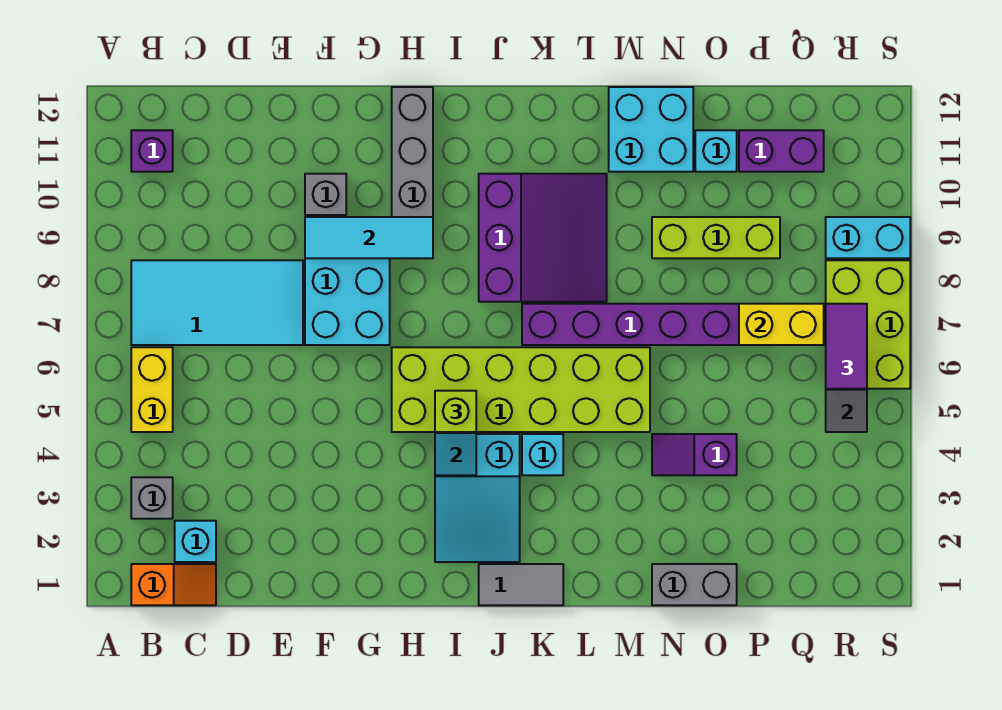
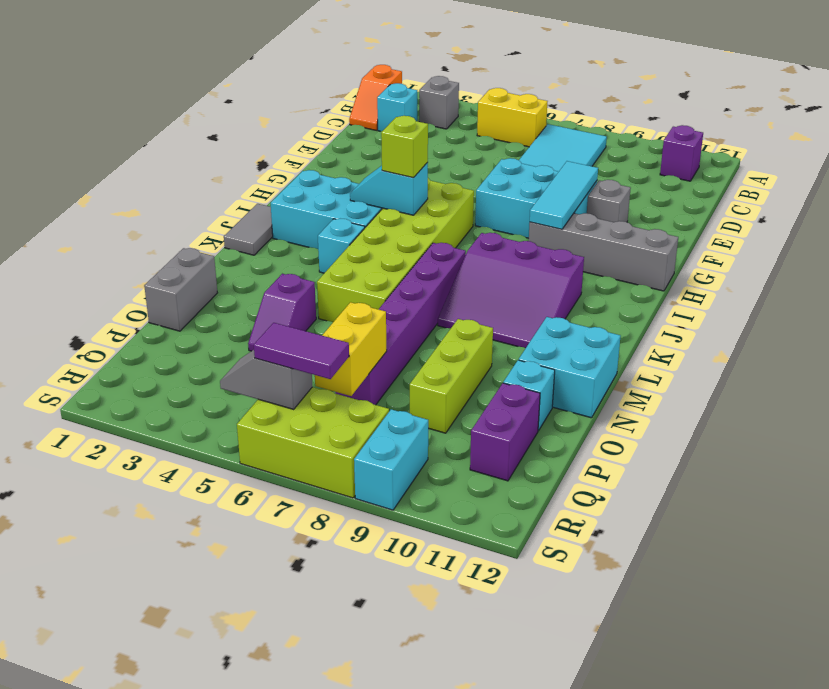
cyan slope I2:J4 level 1 top 4 -> cyan brick I2:J4 level 1
purple slope N4:O4 level 1 top O -> purple slope N4:O4 level 1 top N

